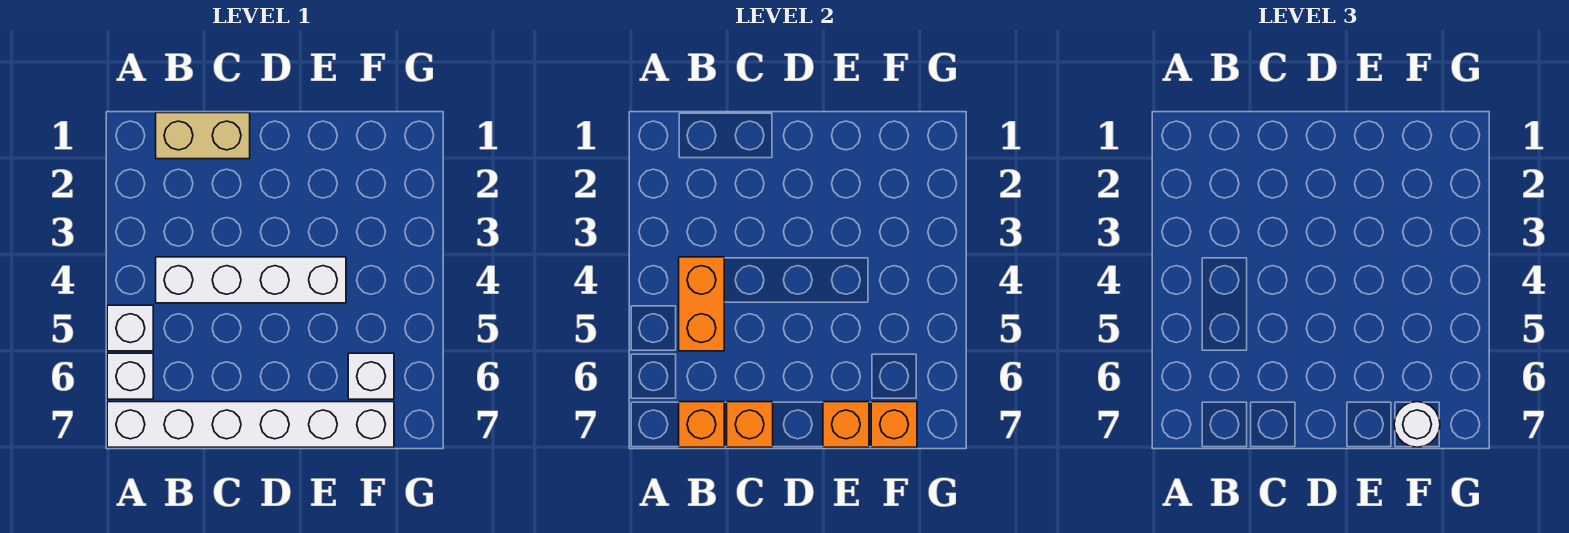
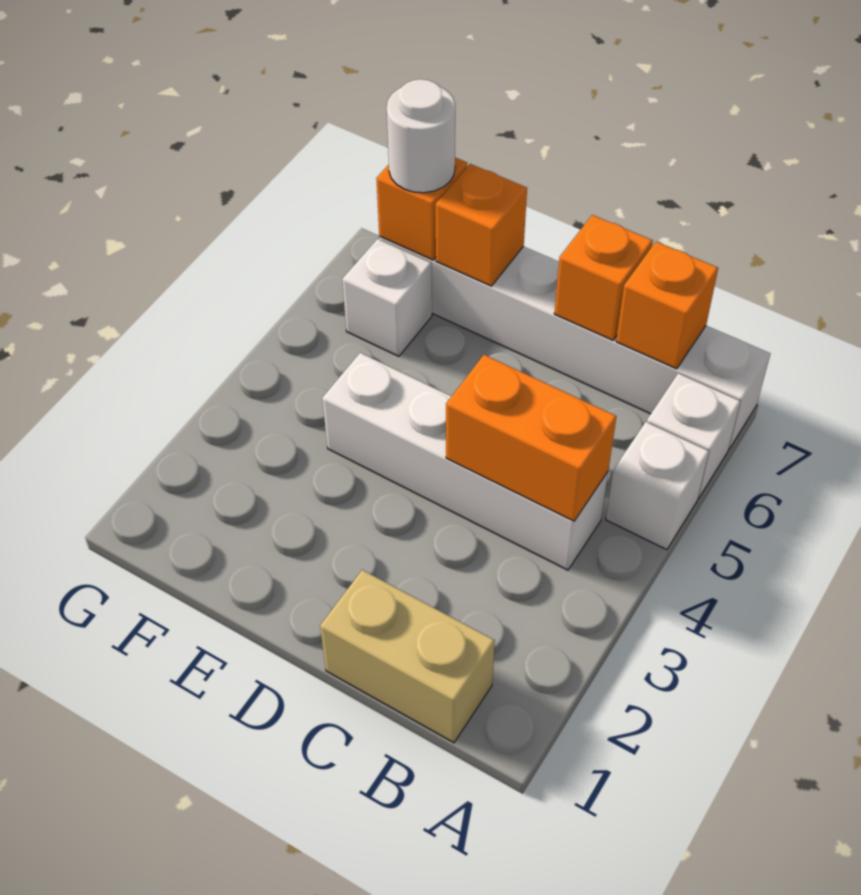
orange brick B4:B5 level 2 -> orange brick B4:C4 level 2

